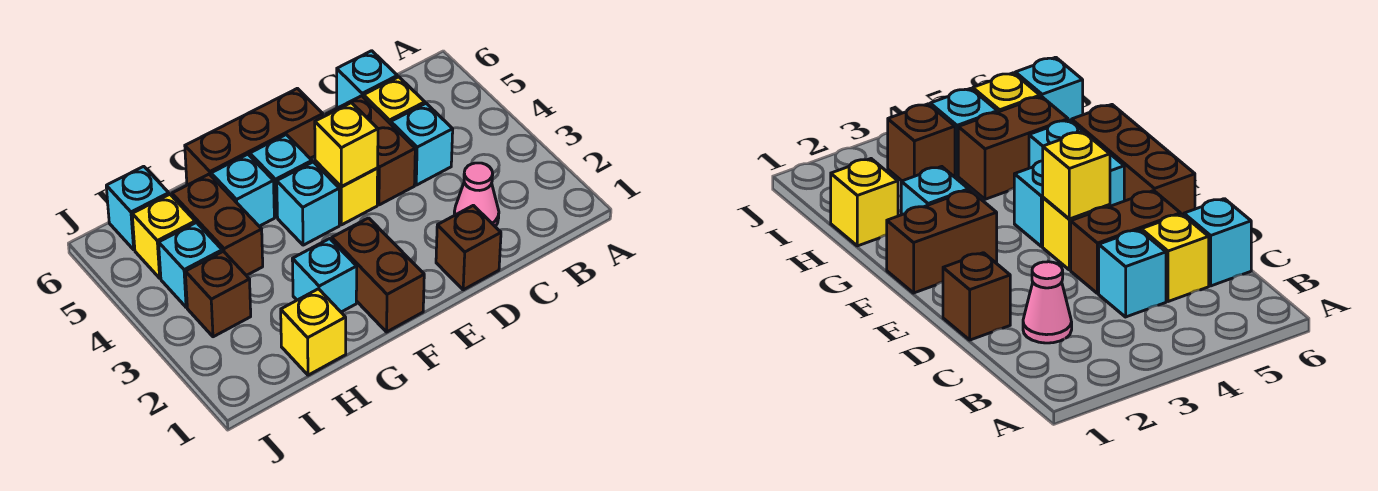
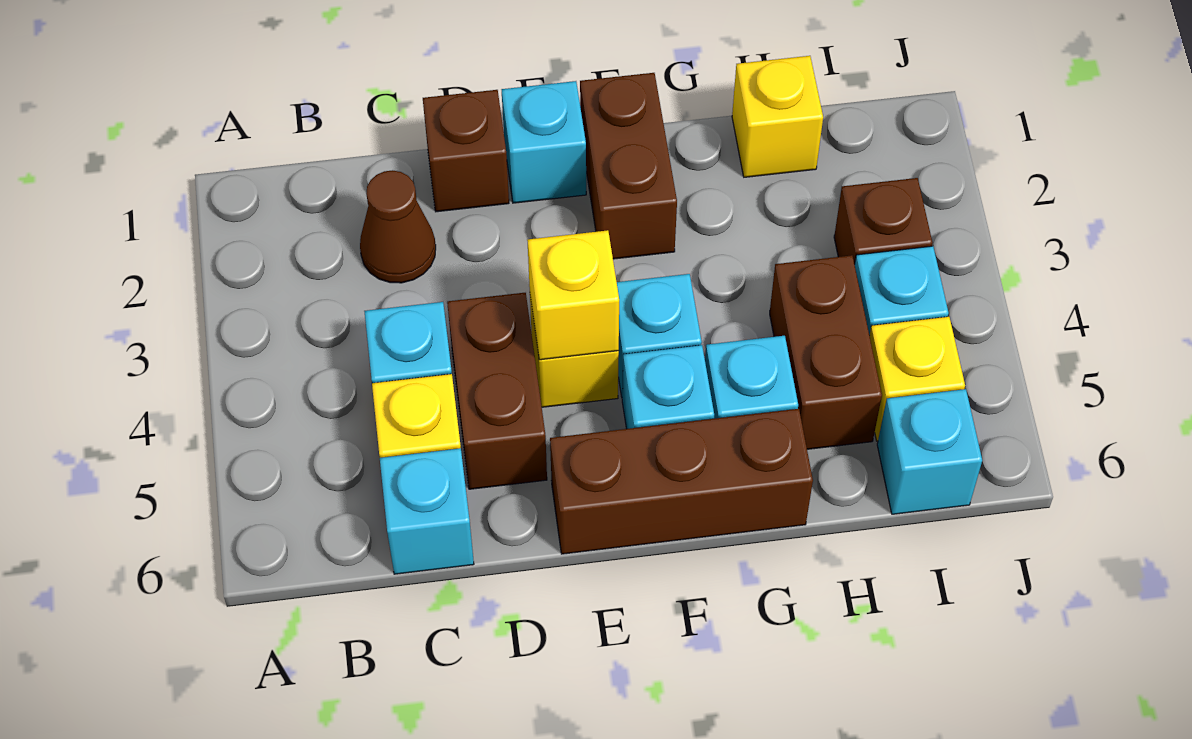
pink cone C2 level 1 -> brown cone C2 level 1
cyan brick G2 level 1 -> cyan brick E1 level 1

